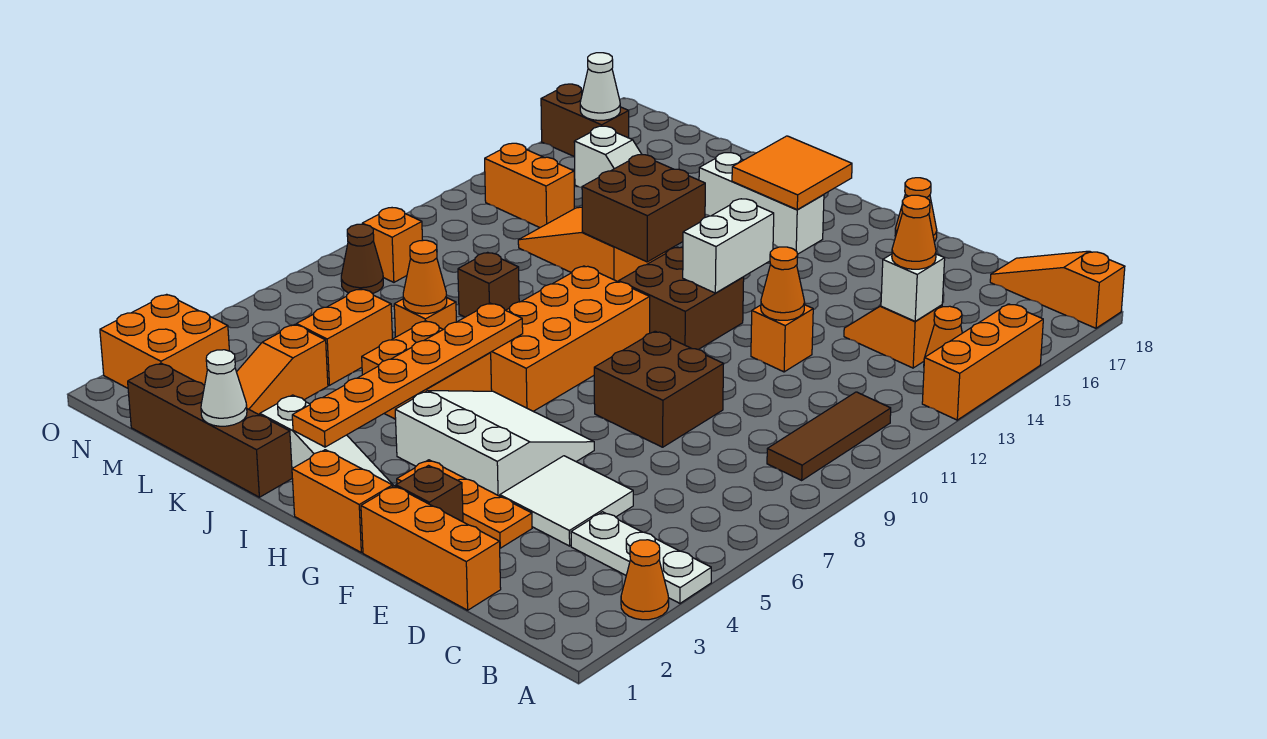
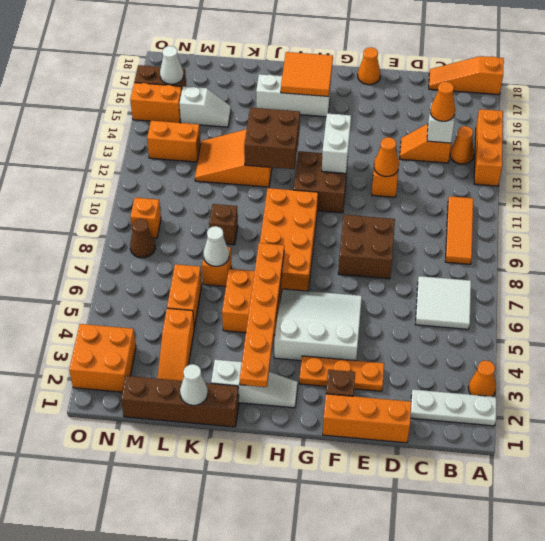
white plate A4:C4 level 1 -> white plate A2:C2 level 1
brown tile B9:B11 level 1 -> orange tile B9:B11 level 1
white tile D4:E5 level 1 -> white tile B6:C7 level 1
orange brick G1:H1 level 1 -> orange brick N15:O15 level 1
orange cone K7 level 2 -> white cone K7 level 2

